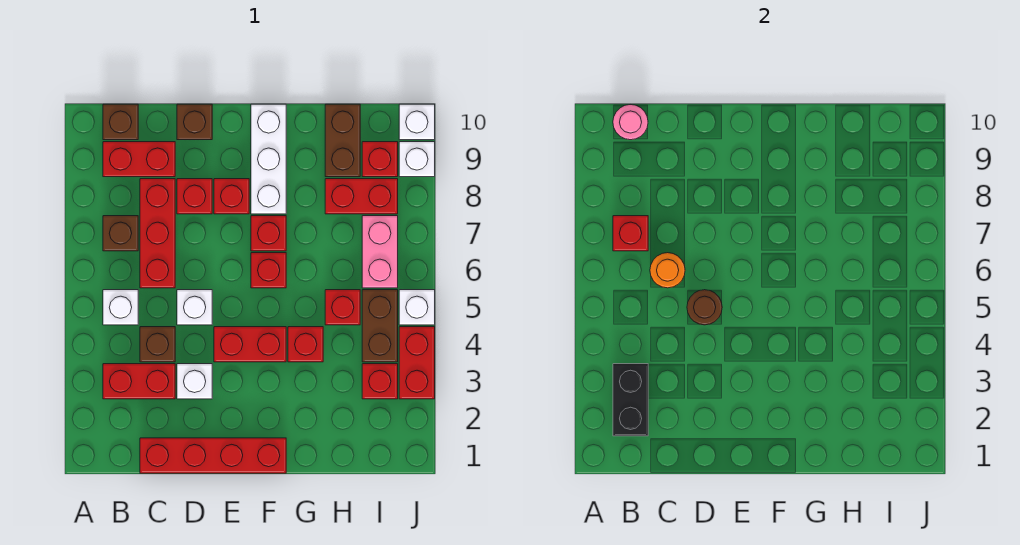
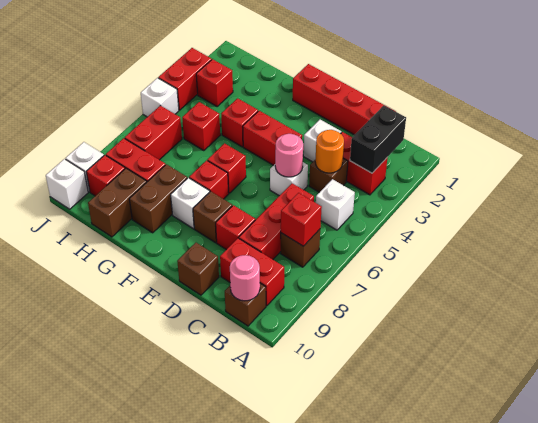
orange round brick C6 level 2 -> orange round brick C4 level 2
brown round brick D5 level 2 -> pink round brick D5 level 2
red brick E8 level 1 -> brown brick E8 level 1
white brick F8:F10 level 1 -> white brick F8 level 1
brown brick I4:I5 level 1 -> brown brick G8:G9 level 1
pink brick I6:I7 level 1 -> red brick I6:I7 level 1

